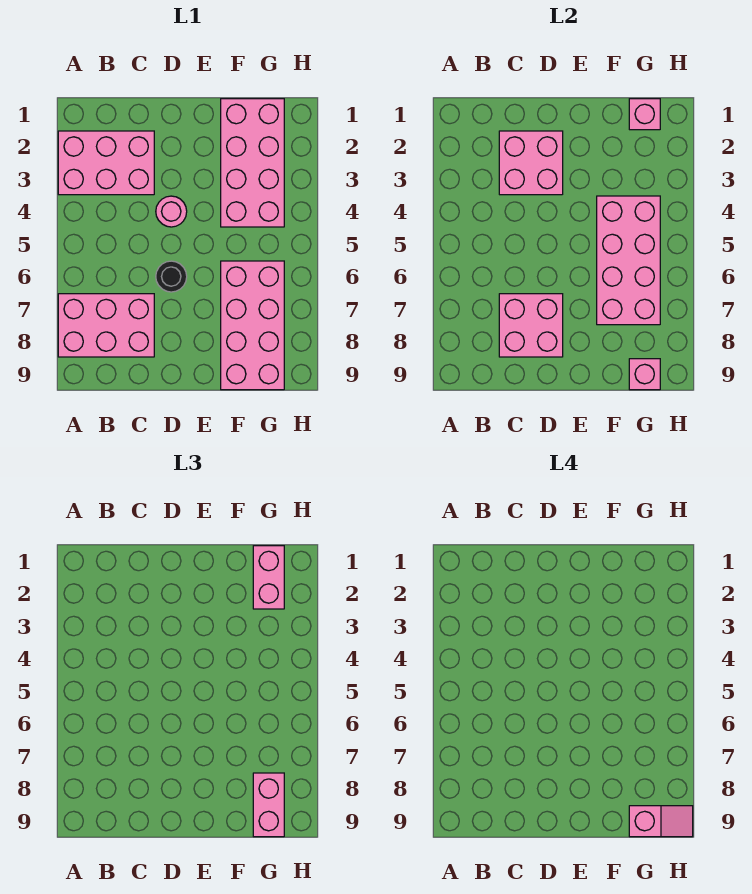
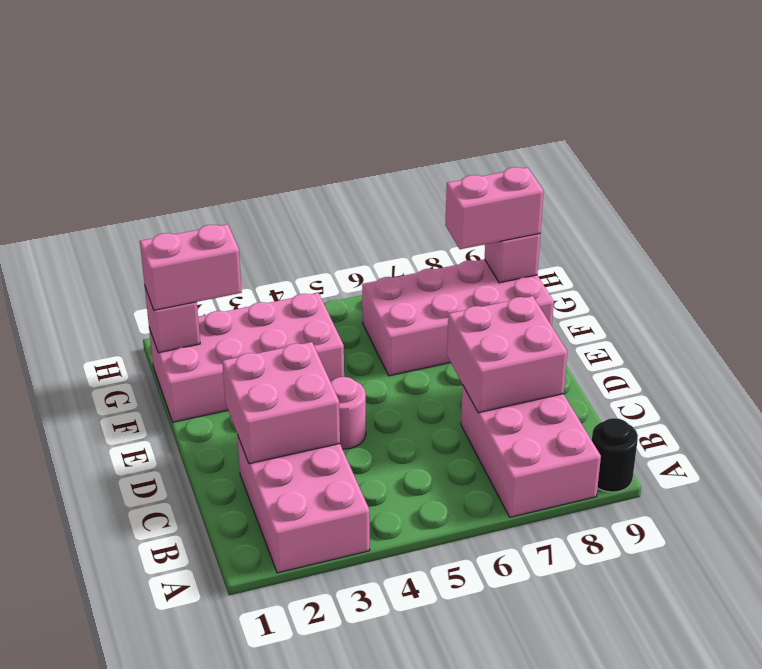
black round brick D6 level 1 -> black round brick A9 level 1
pink brick F4:G7 level 2 -> none
pink slope G9:H9 level 4 top G -> none

